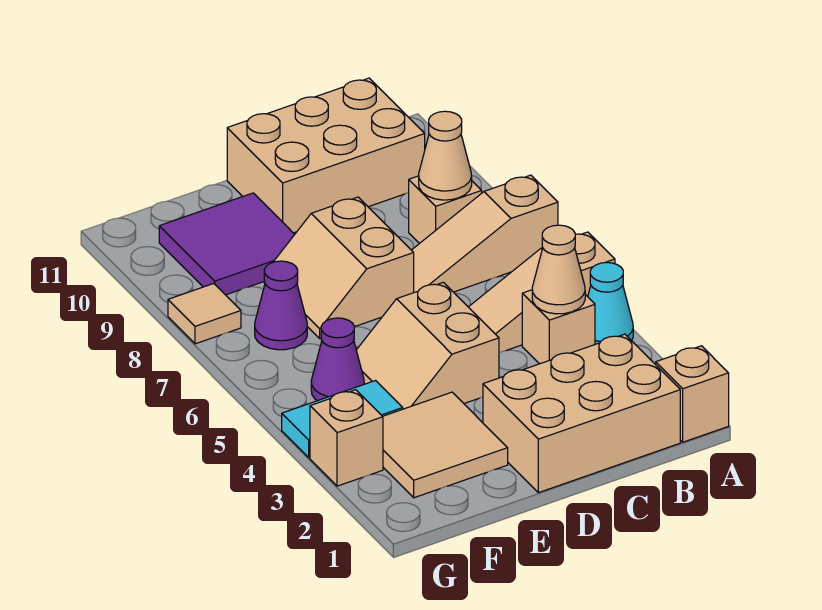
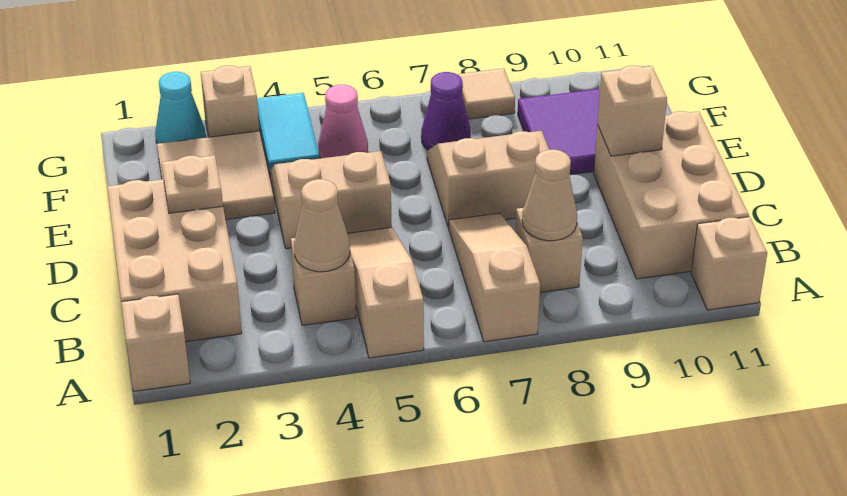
cyan cone A4 level 1 -> cyan cone G2 level 1
none -> tan brick A11 level 1
none -> tan plate D2 level 2
none -> tan brick D10 level 2
purple cone F5 level 1 -> pink cone F5 level 1

